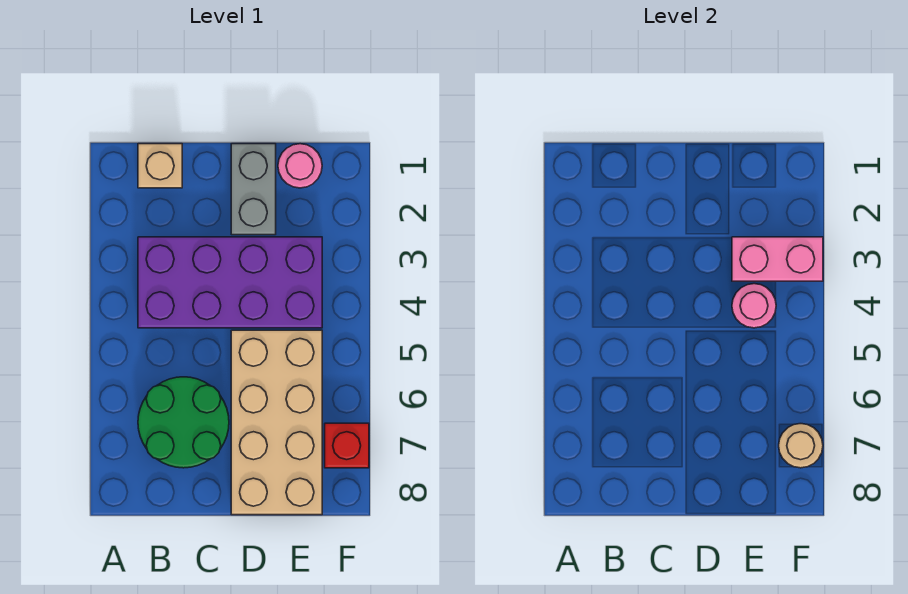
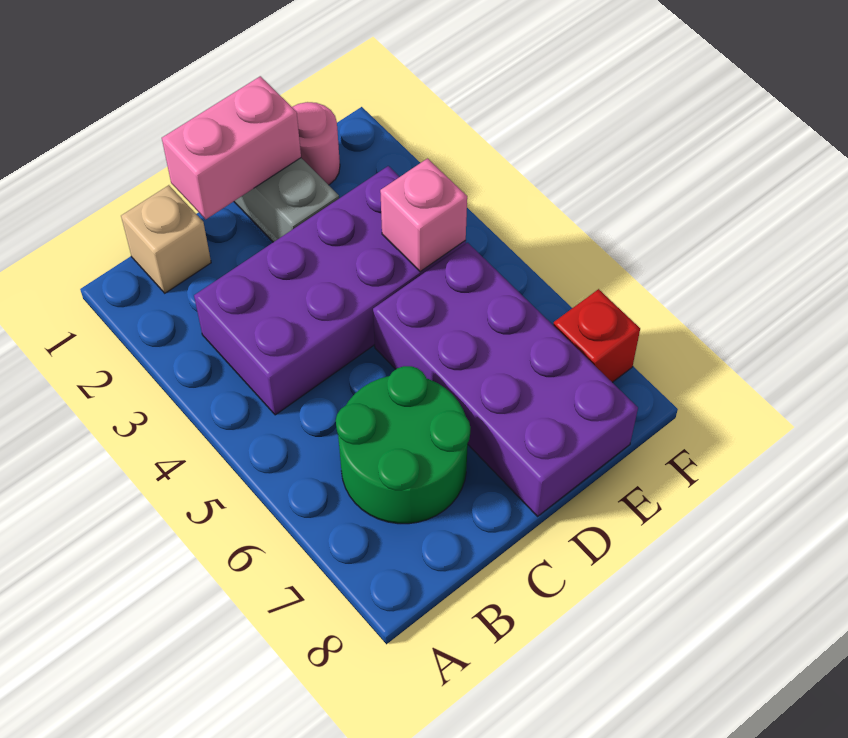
tan brick D5:E8 level 1 -> purple brick D5:E8 level 1
pink brick E3:F3 level 2 -> pink brick C1:D1 level 2
pink round brick E4 level 2 -> pink brick E4 level 2
tan round brick F7 level 2 -> none

